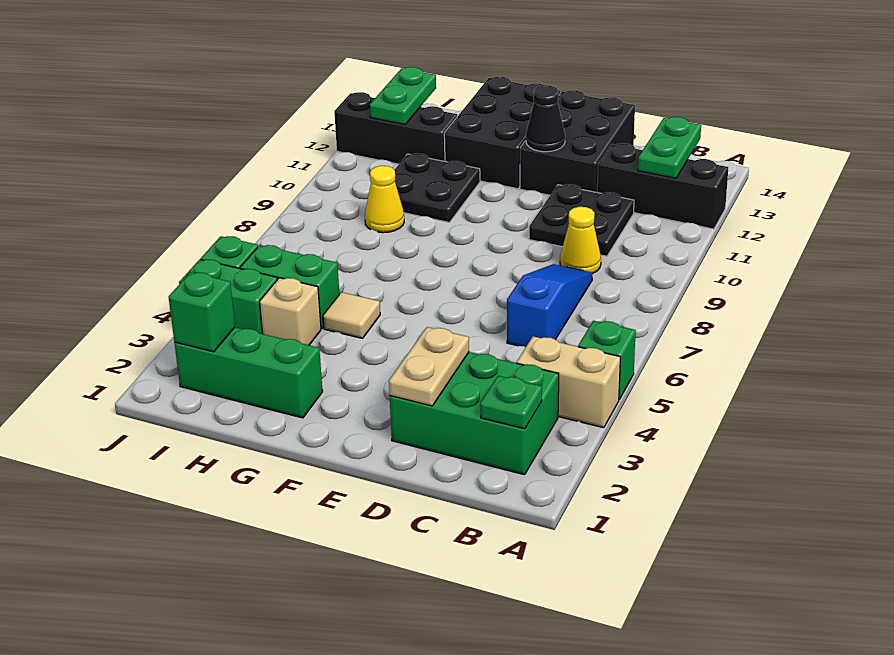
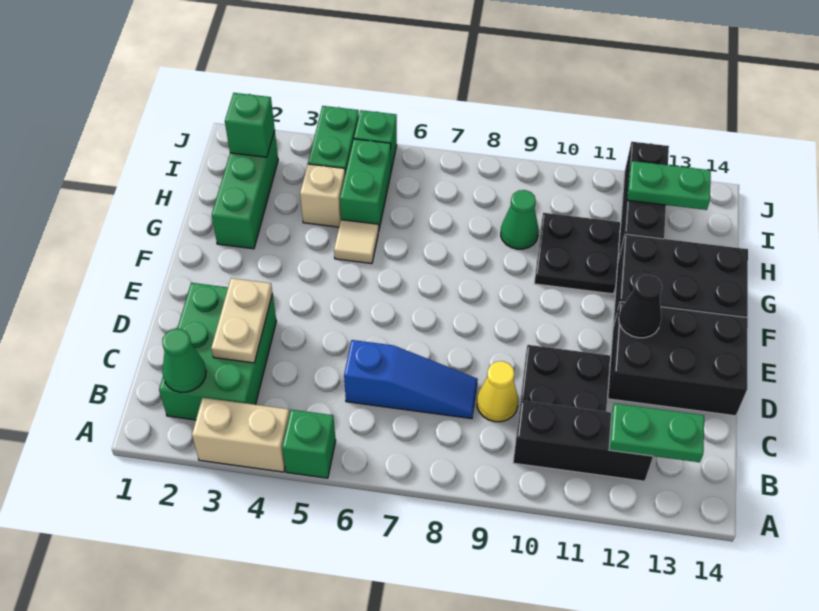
tan brick A4:B4 level 1 -> tan brick A3:A4 level 1
black brick A12:C12 level 1 -> black brick B10:B12 level 1
green plate B2 level 2 -> green cone B2 level 2
tan plate D2:D3 level 2 -> tan plate C3:D3 level 2
yellow cone H9 level 1 -> green cone H9 level 1

